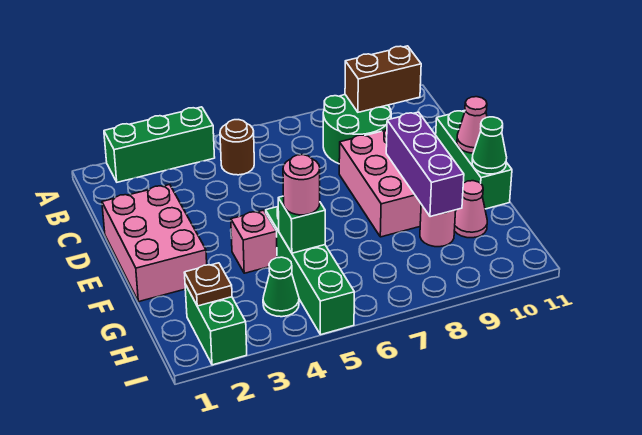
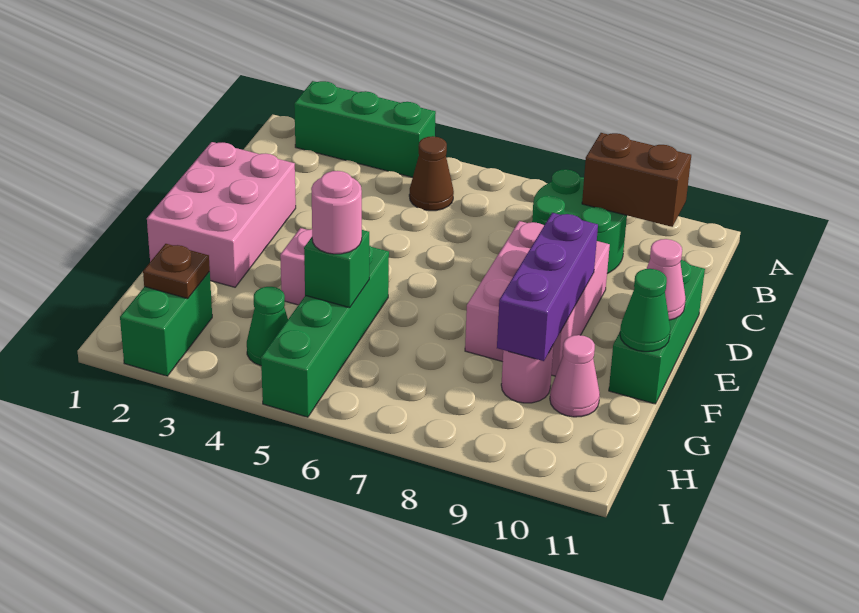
brown round brick B5 level 1 -> brown cone B5 level 1

